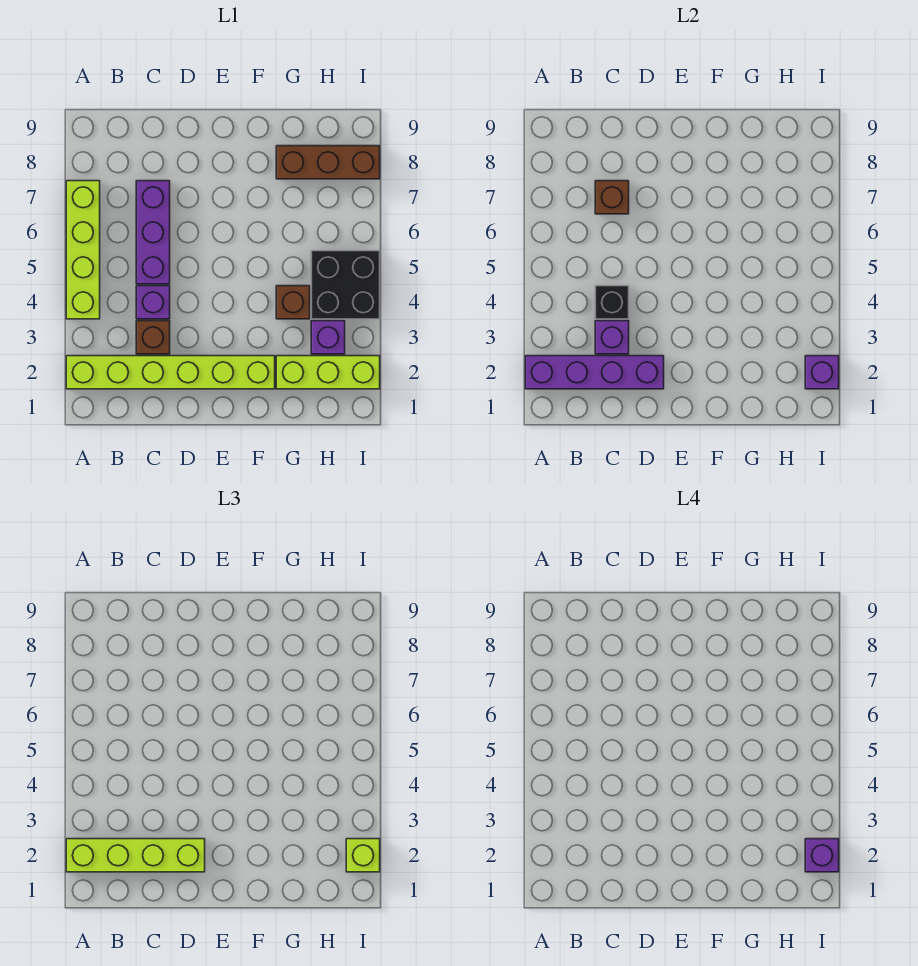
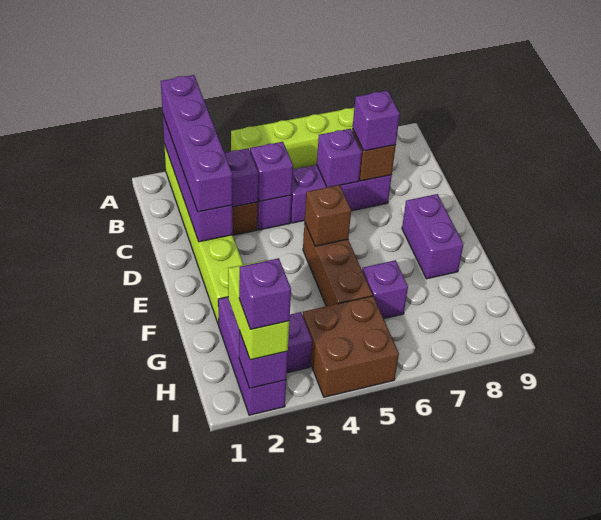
lime brick A2:D2 level 3 -> purple brick A2:D2 level 3
black brick C4 level 2 -> purple brick C4 level 2
none -> purple brick C6 level 2
none -> purple brick C7 level 3
none -> purple brick E8:F8 level 1
lime brick G2:I2 level 1 -> purple brick G2:I2 level 1
brown brick G4 level 1 -> brown brick E5 level 2
none -> purple brick G6 level 1
brown brick G8:I8 level 1 -> brown brick E5:G5 level 1
black brick H4:I5 level 1 -> brown brick H4:I5 level 1
lime brick I2 level 3 -> lime brick H2:I2 level 3

